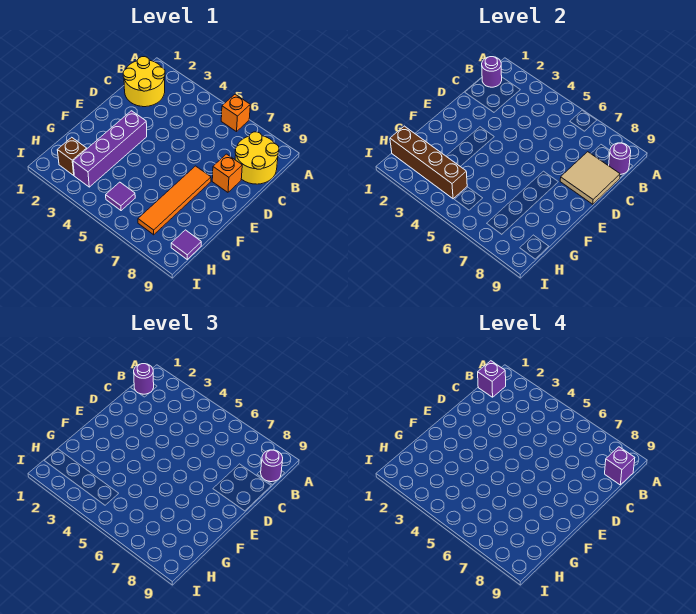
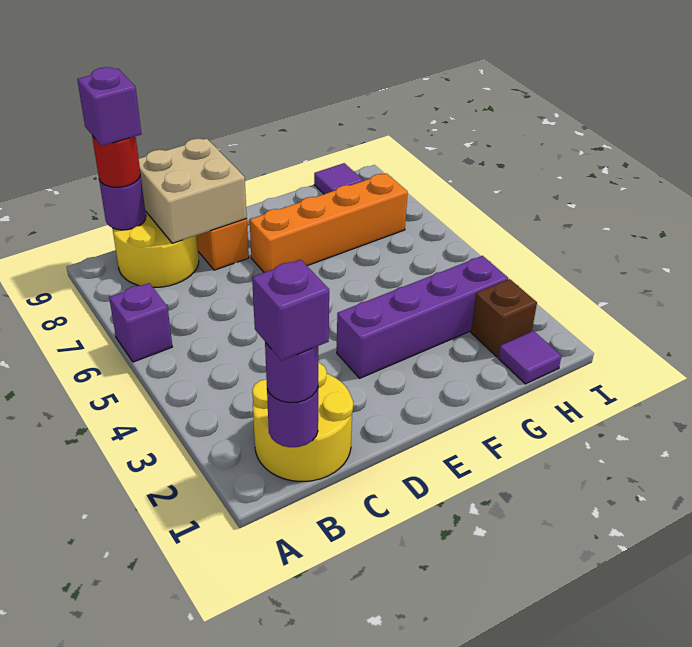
orange brick A6 level 1 -> purple brick A6 level 1
purple round brick B9 level 3 -> red round brick B9 level 3
tan tile C8:D9 level 2 -> tan brick C8:D9 level 2
orange tile E7:H7 level 1 -> orange brick E7:H7 level 1
brown brick H1:H4 level 2 -> none
purple tile H5 level 1 -> purple tile H1 level 1

